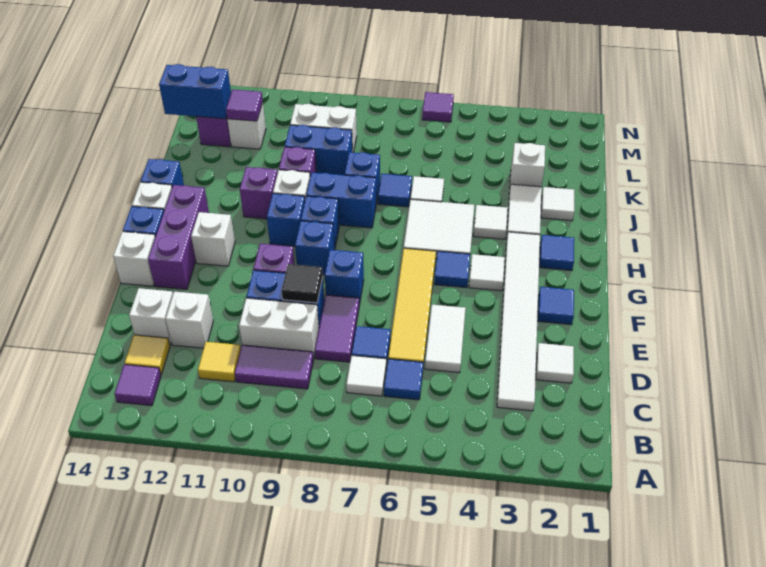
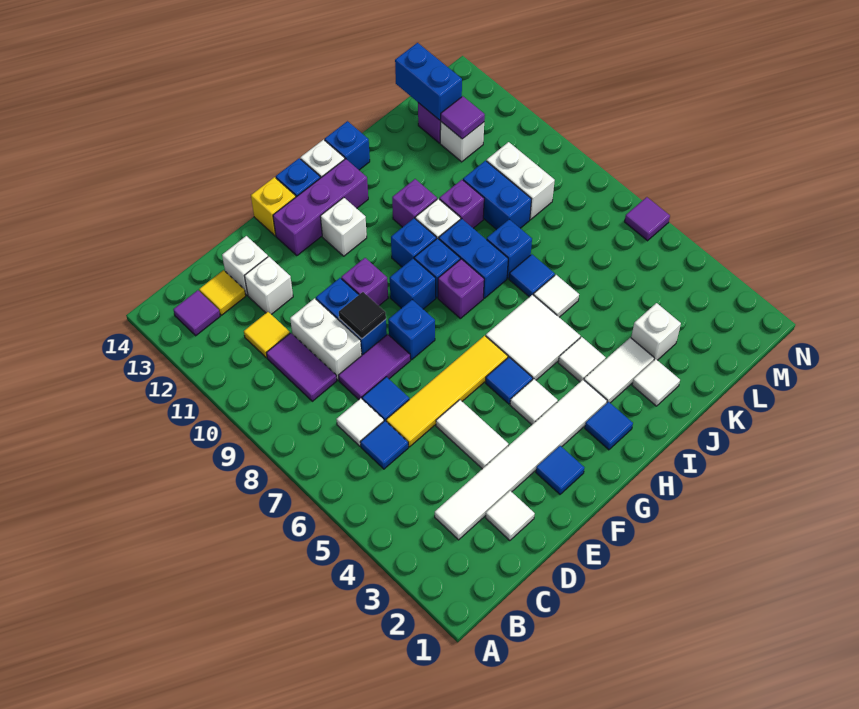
white tile D5:E5 level 1 -> white tile E4:E5 level 1
white brick F14 level 1 -> yellow brick F14 level 1
none -> purple brick H8 level 1

